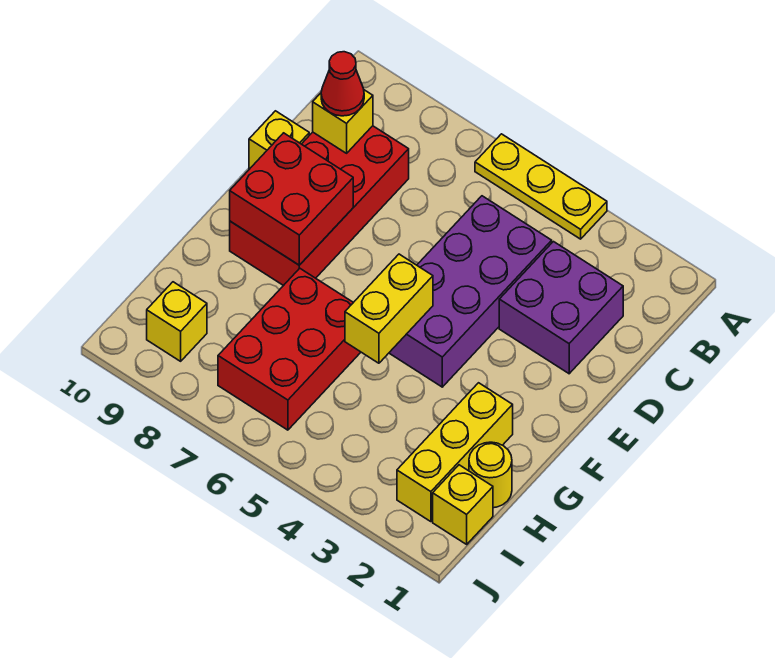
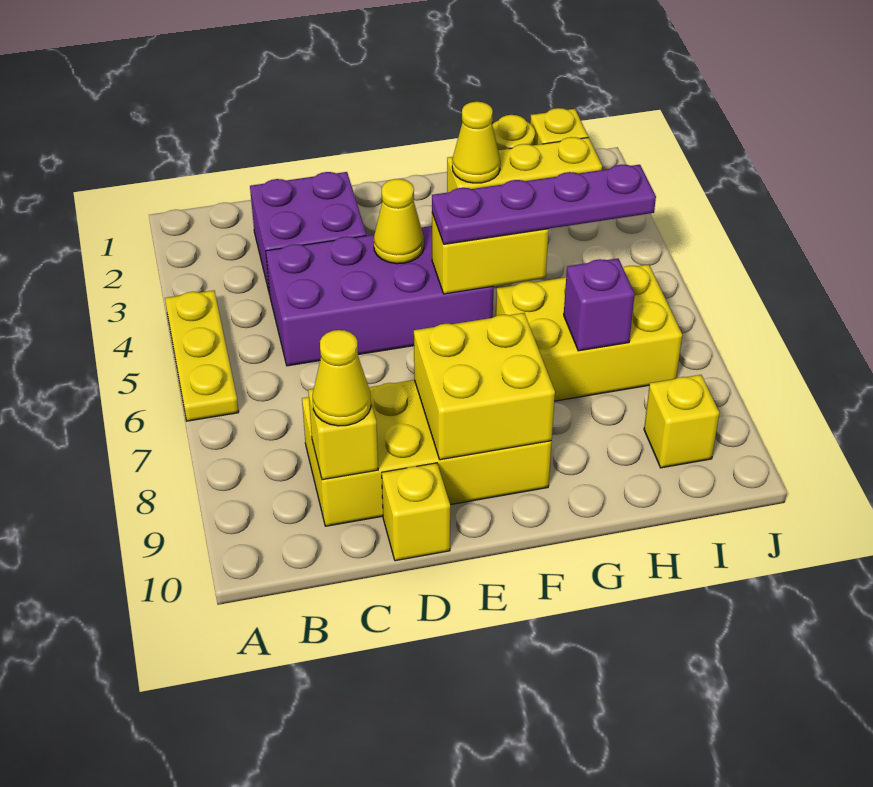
red brick C8:F9 level 1 -> yellow brick C8:F9 level 1
red cone C9 level 3 -> yellow cone C9 level 3
none -> yellow cone E4 level 2
red brick E8:F9 level 2 -> yellow brick E8:F9 level 2
none -> purple plate F5:I5 level 3
none -> yellow cone G2 level 2
red brick G6:I7 level 1 -> yellow brick G6:I7 level 1
none -> purple brick H7 level 2

